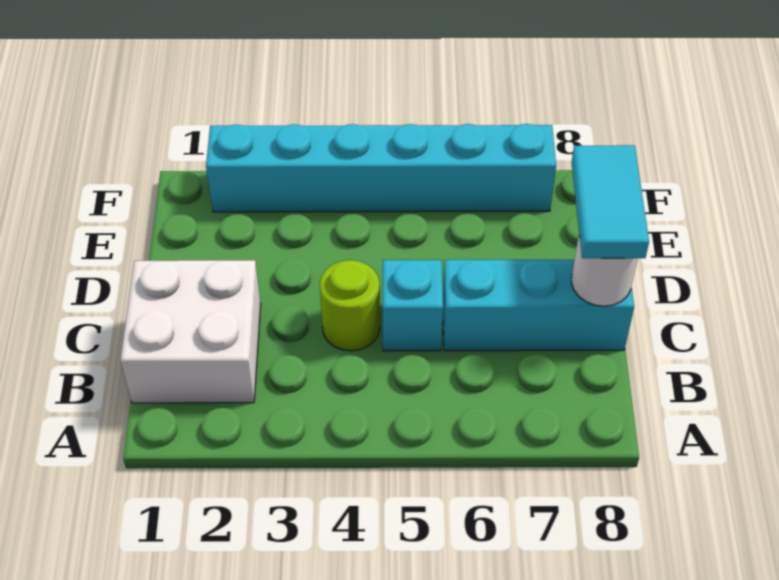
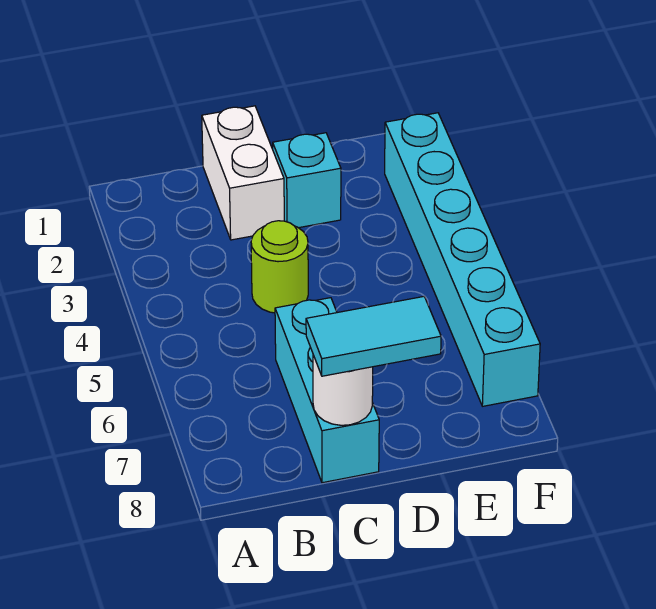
white brick B1:C2 level 1 -> white brick C1:C2 level 1
cyan brick C5 level 1 -> cyan brick D2 level 1

